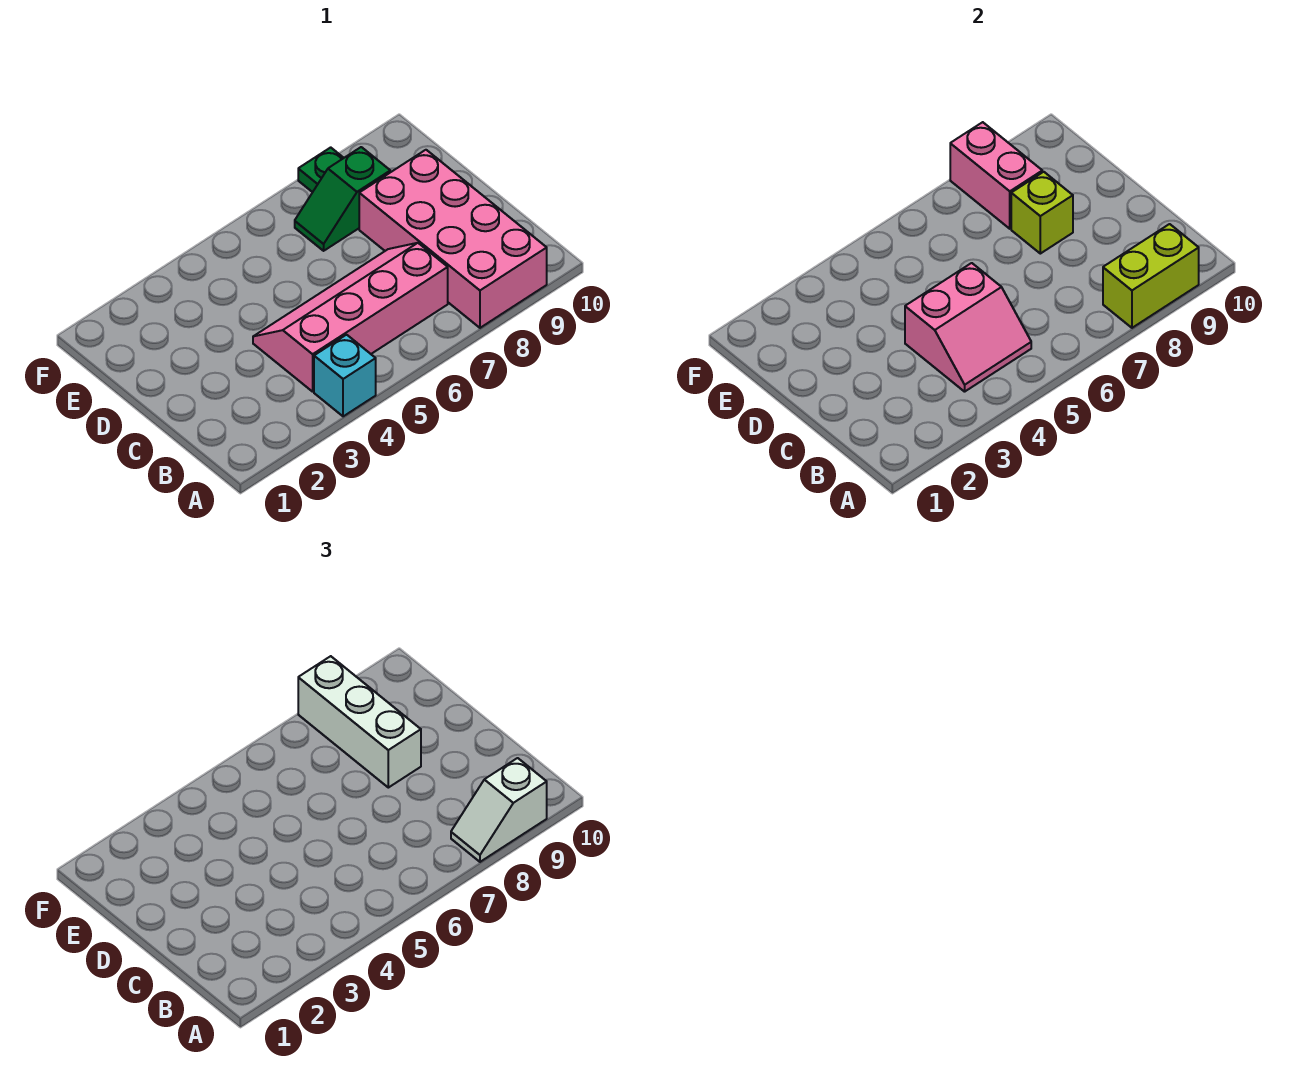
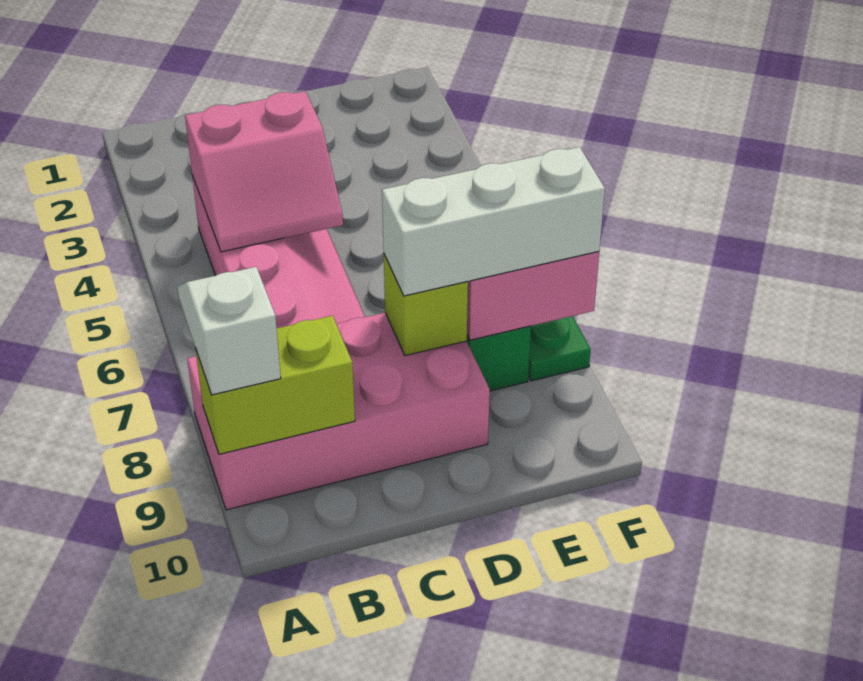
cyan brick A4 level 1 -> none
lime brick A8:A9 level 2 -> lime brick A9:B9 level 2
pink slope B4:C5 level 2 top C -> pink slope B4:C5 level 2 top 4

